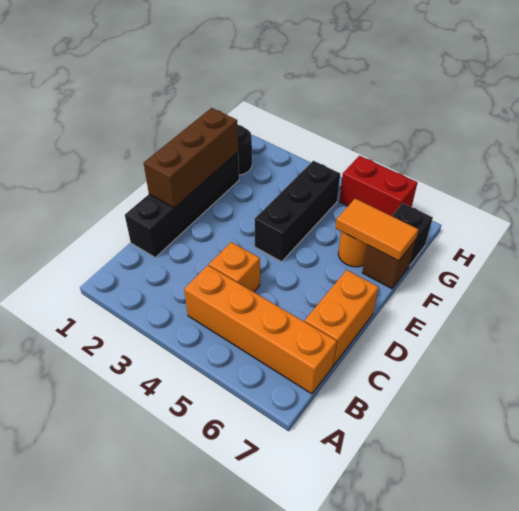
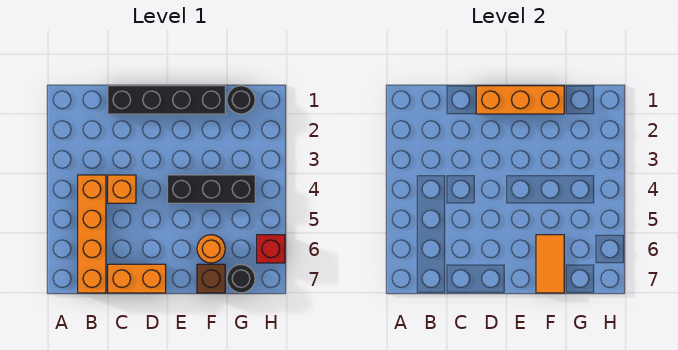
brown brick D1:F1 level 2 -> orange brick D1:F1 level 2
black brick G7 level 1 -> black round brick G7 level 1
red brick H5:H6 level 1 -> red brick H6 level 1

